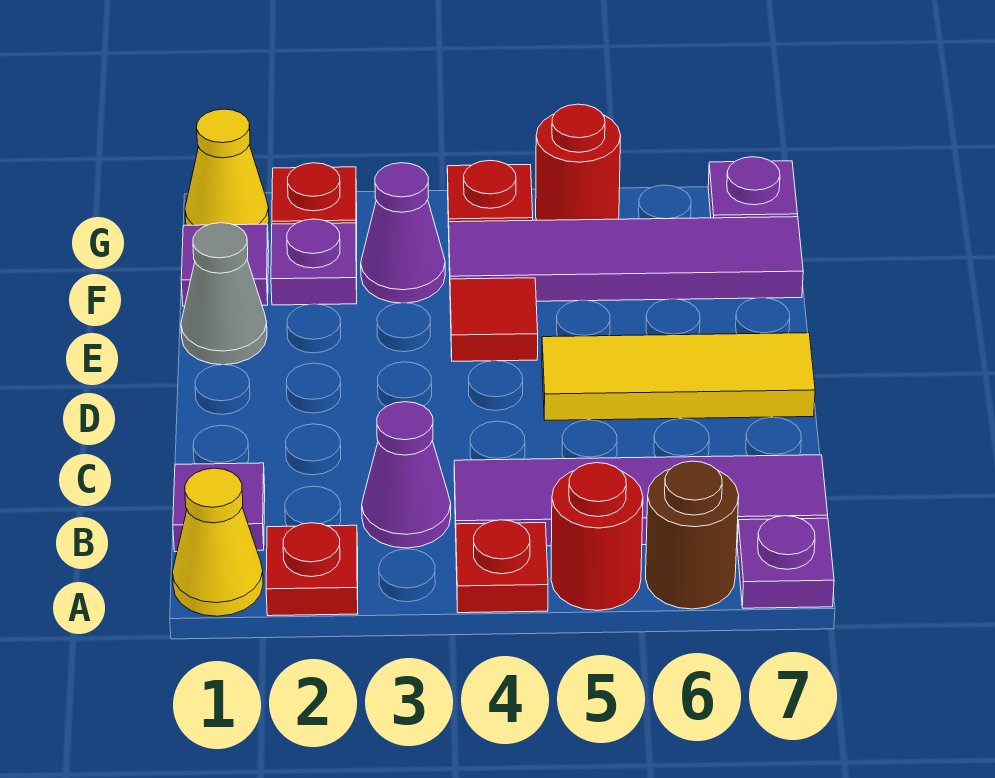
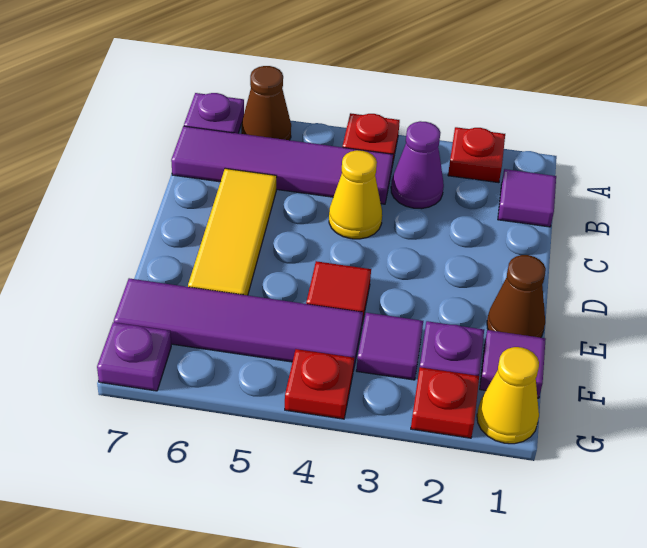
yellow cone A1 level 1 -> yellow cone C4 level 1
red round brick A5 level 1 -> none
brown round brick A6 level 1 -> brown cone A6 level 1
yellow tile D5:D7 level 1 -> yellow tile C6:E6 level 1
grey cone E1 level 1 -> brown cone E1 level 1
purple cone F3 level 1 -> purple tile F3 level 1
red round brick G5 level 1 -> none

